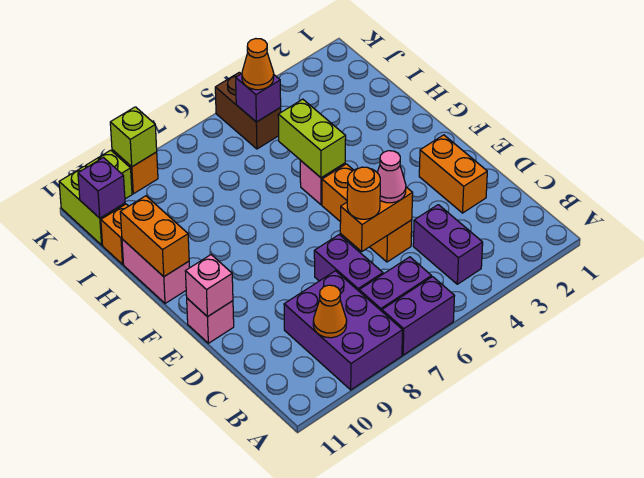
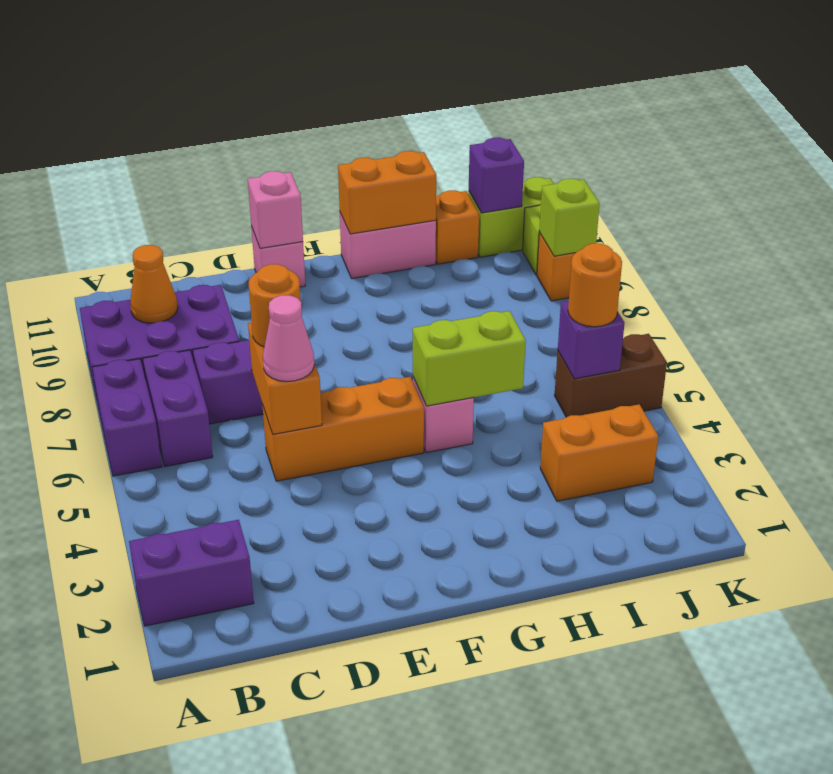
purple brick B4:C4 level 1 -> purple brick A2:B2 level 1
orange brick D2:E2 level 1 -> orange brick I3:J3 level 1
orange cone J5 level 3 -> orange round brick J5 level 3

